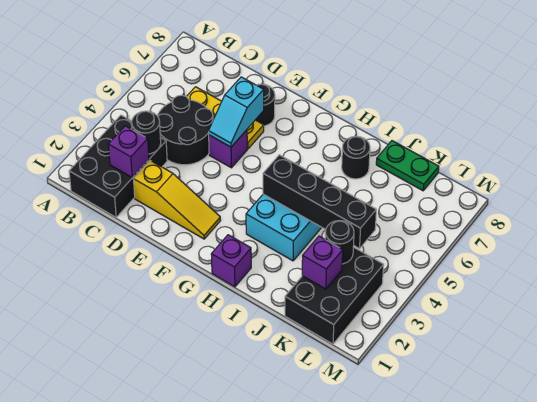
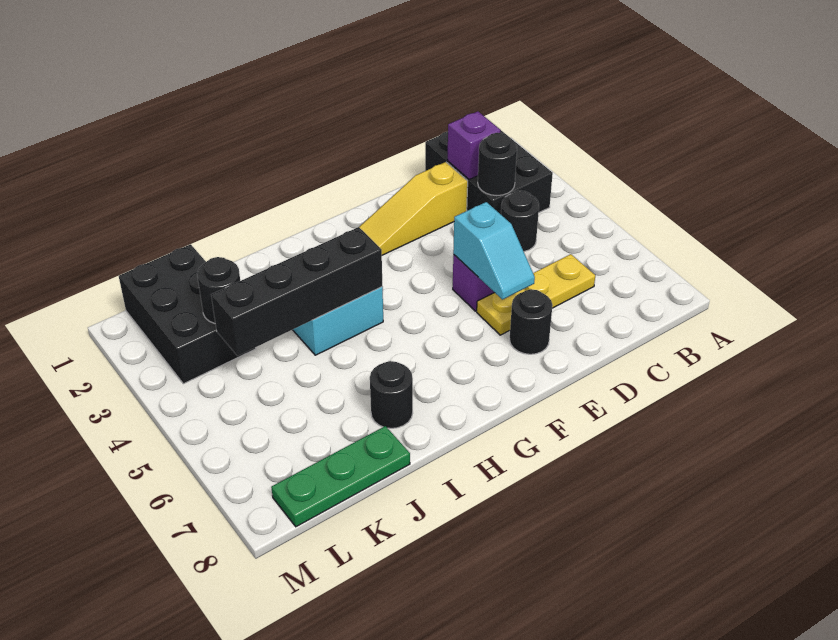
black round brick C4:D5 level 1 -> black round brick C4 level 1
cyan slope E5:E6 level 2 top 6 -> cyan slope E5:E6 level 2 top 5
purple brick H1 level 1 -> none
green plate J8:K8 level 1 -> green plate J8:L8 level 1
purple brick K2 level 2 -> none

